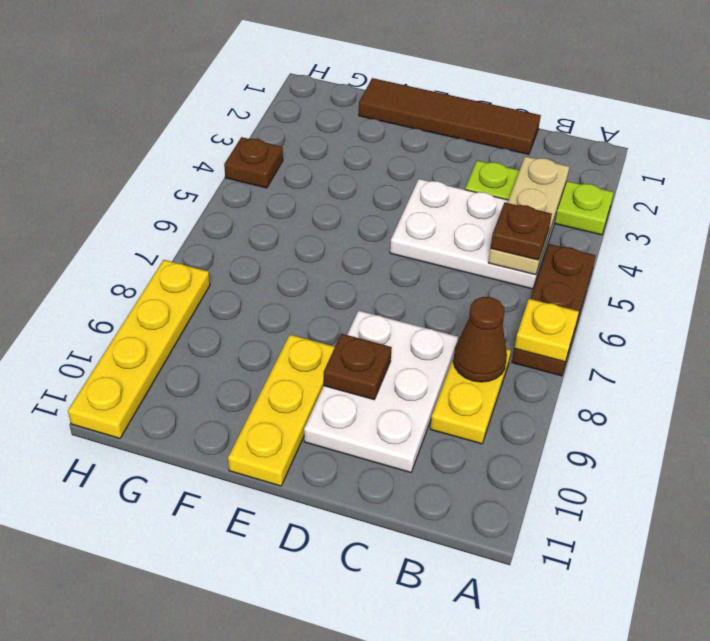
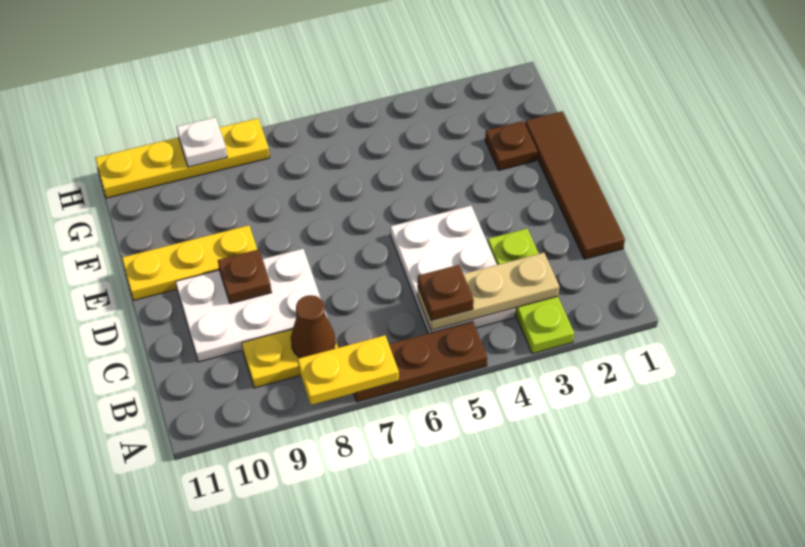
yellow plate A7 level 2 -> yellow plate A7:A8 level 2
brown plate H4 level 1 -> brown plate F2 level 1
none -> white plate H9 level 2

